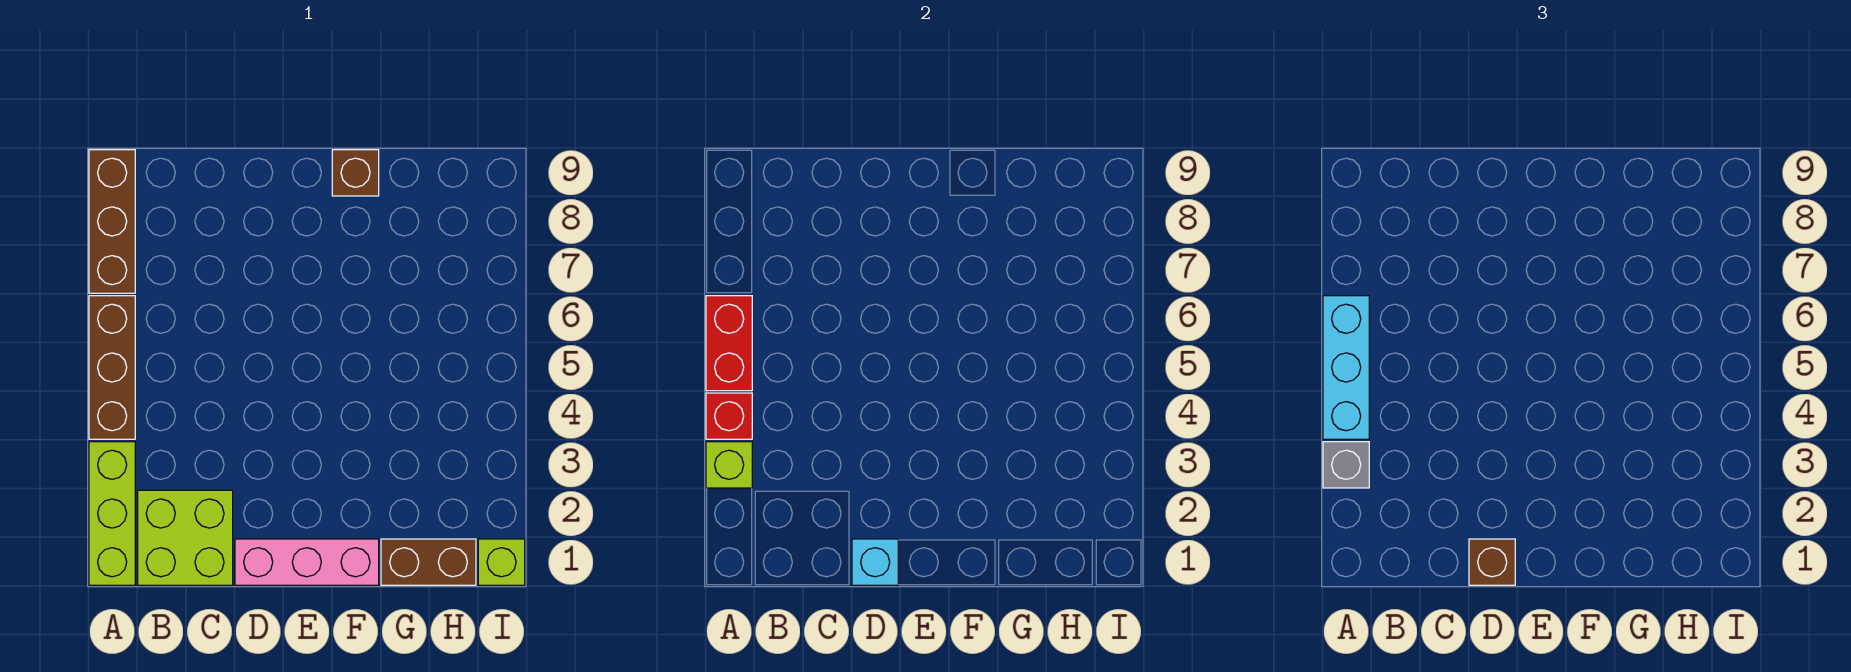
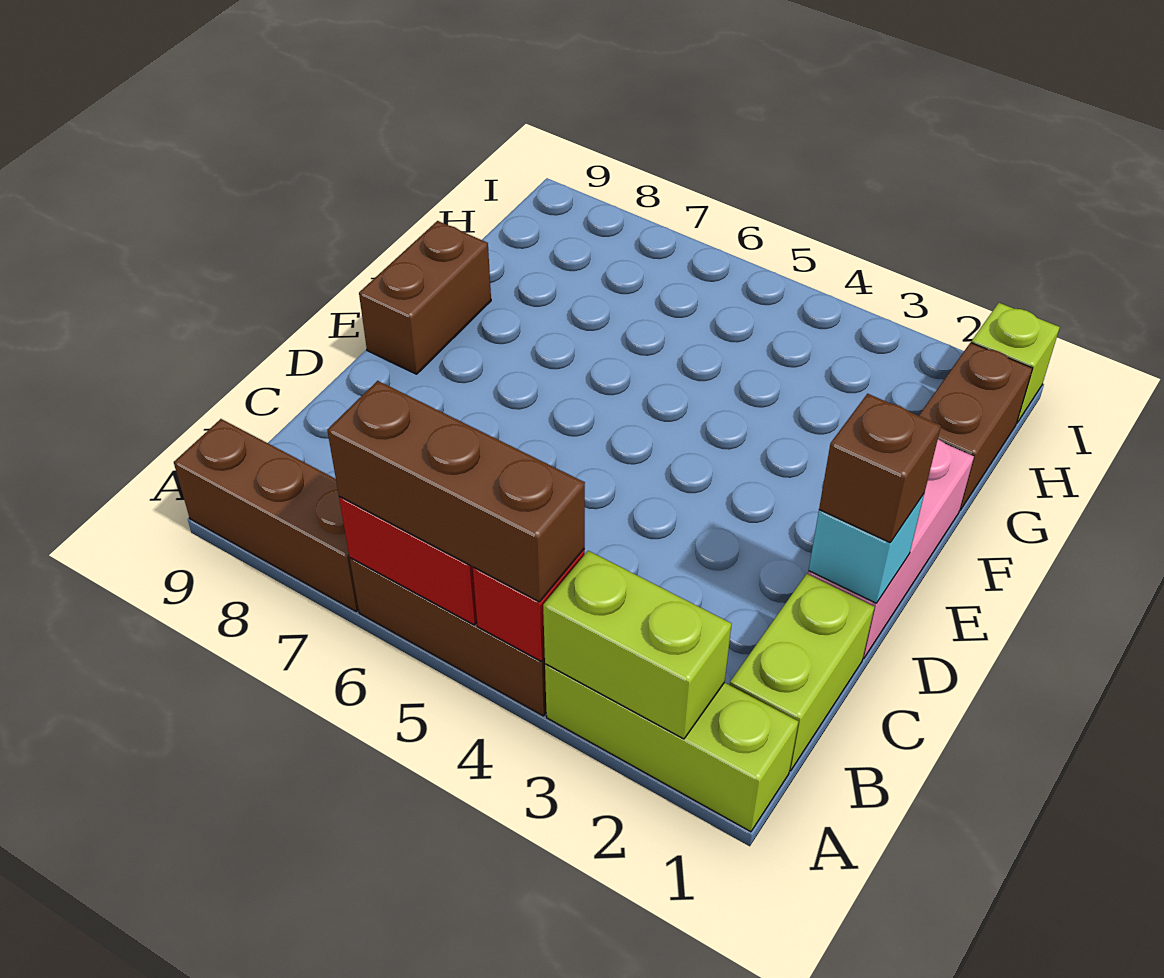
lime brick A3 level 2 -> lime brick A2:A3 level 2
grey brick A3 level 3 -> none
cyan brick A4:A6 level 3 -> brown brick A4:A6 level 3
lime brick B1:C2 level 1 -> lime brick B1:C1 level 1
brown brick F9 level 1 -> brown brick E9:F9 level 1

